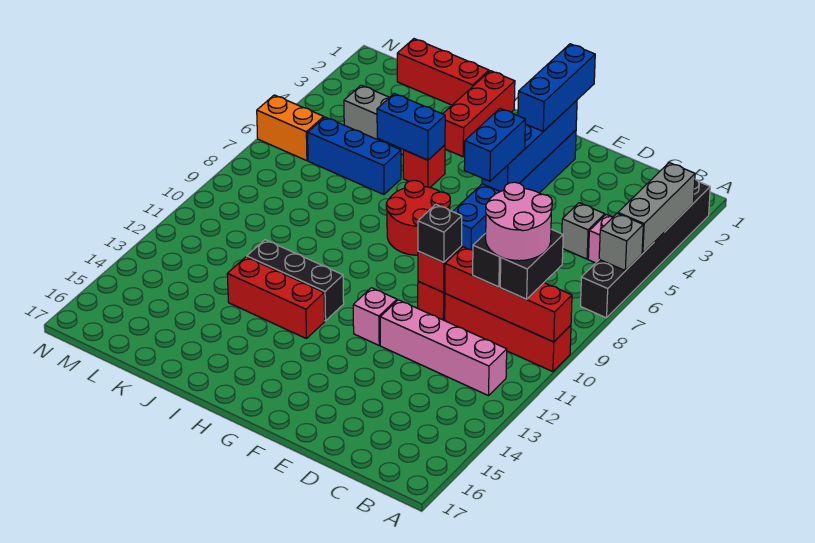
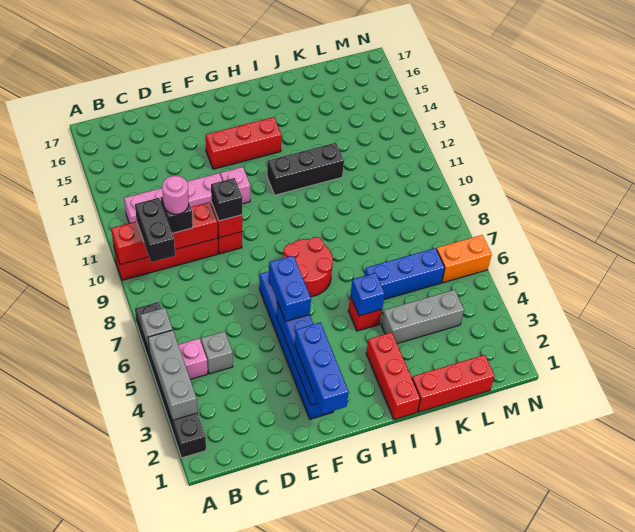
pink round brick B9:C10 level 4 -> pink round brick C10 level 4
red brick H13:J13 level 1 -> red brick F14:H14 level 1
blue brick I5:J5 level 2 -> blue brick I5 level 2

